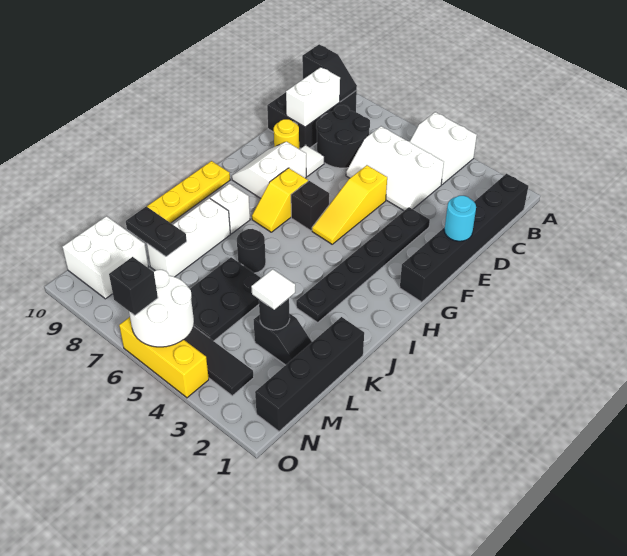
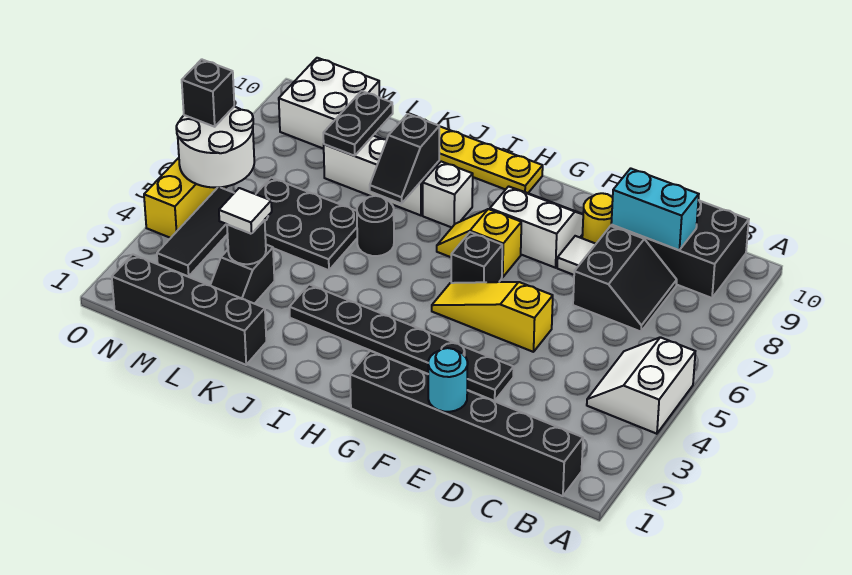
black slope B9:B10 level 2 top 10 -> black slope J7:J8 level 2 top 8
white slope C4:D6 level 1 top C -> none
black round brick C7:D8 level 1 -> black slope C7:D8 level 1 top D
white brick C9:D9 level 2 -> cyan brick C9:D9 level 2

